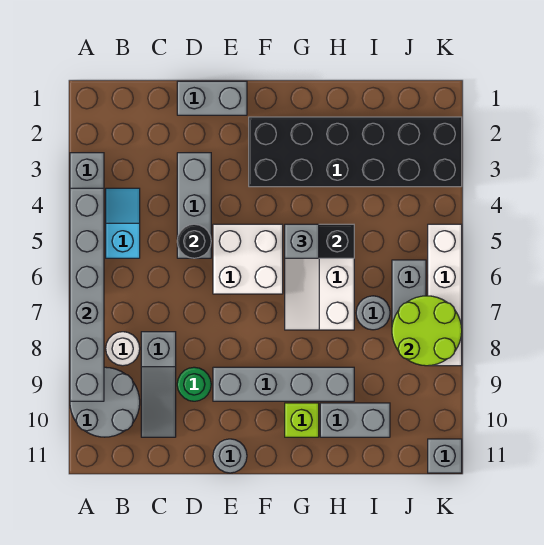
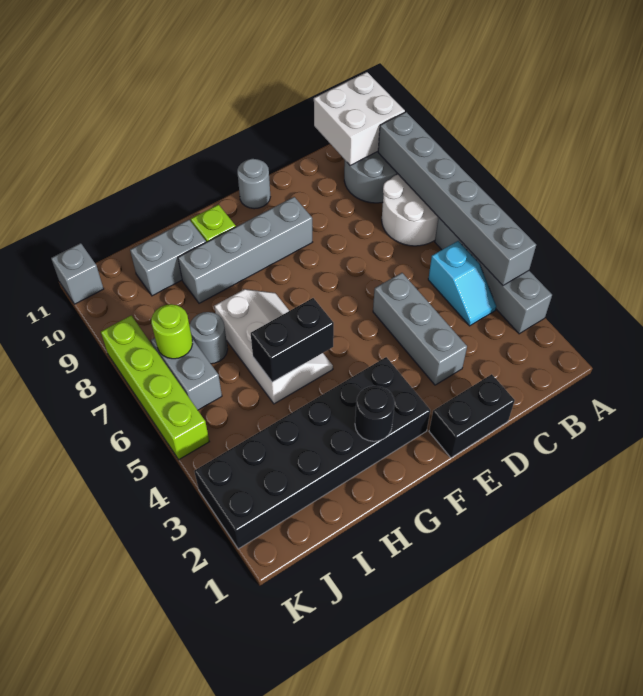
white round brick B8 level 1 -> white round brick A7:B8 level 1
grey slope C8:C10 level 1 top 8 -> none
grey brick D1:E1 level 1 -> black brick D1:E1 level 1
black round brick D5 level 2 -> black round brick G2 level 2
green round brick D9 level 1 -> none
white brick E5:F6 level 1 -> white brick A10:B11 level 2
grey brick G5 level 3 -> none
lime round brick J7:K8 level 2 -> lime round brick J7 level 2
white brick K5:K8 level 1 -> lime brick K5:K8 level 1

